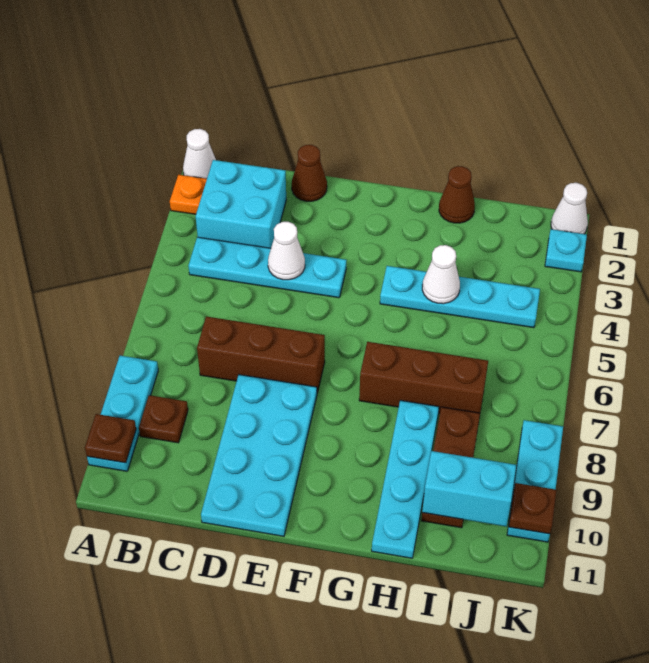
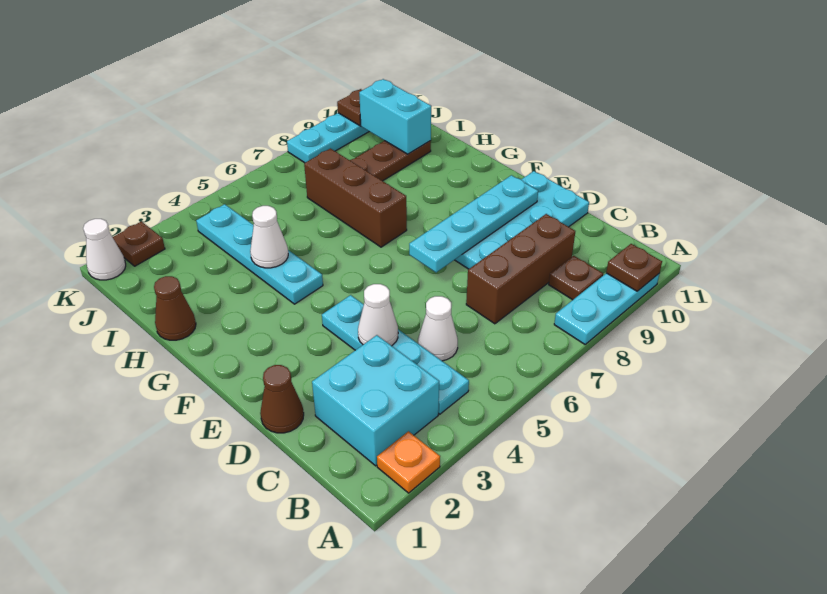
white cone A1 level 1 -> white cone C5 level 1
brown brick C7:E7 level 1 -> brown brick C7:C9 level 1
cyan plate H8:H11 level 1 -> cyan plate E7:E10 level 2
cyan plate K2 level 1 -> brown plate K2 level 1

